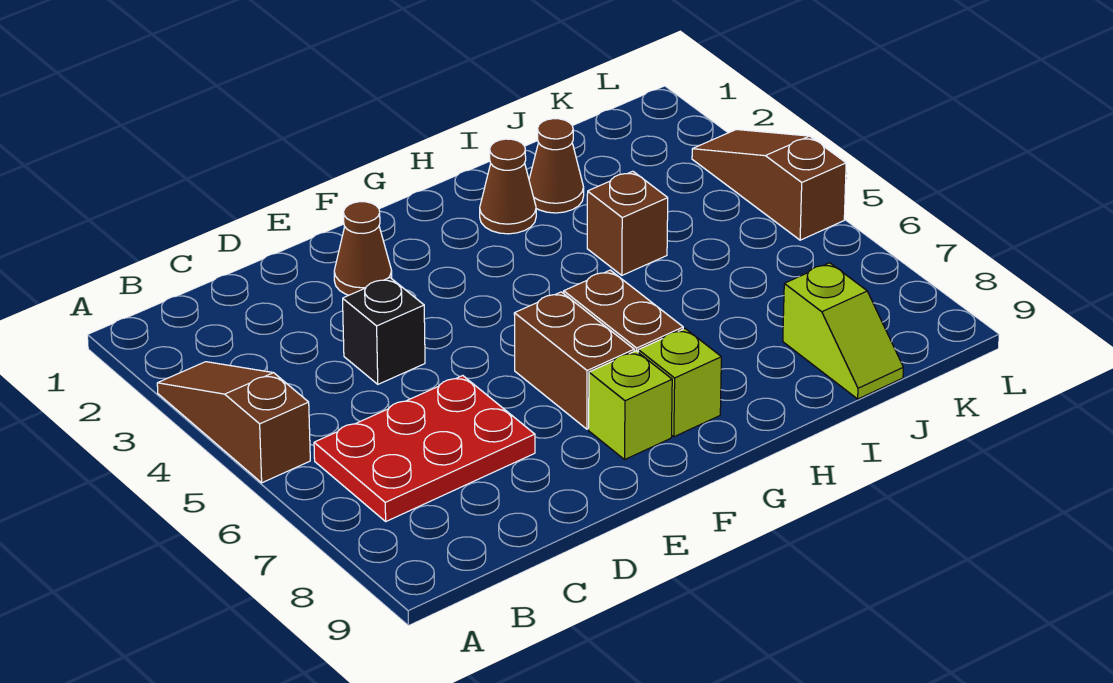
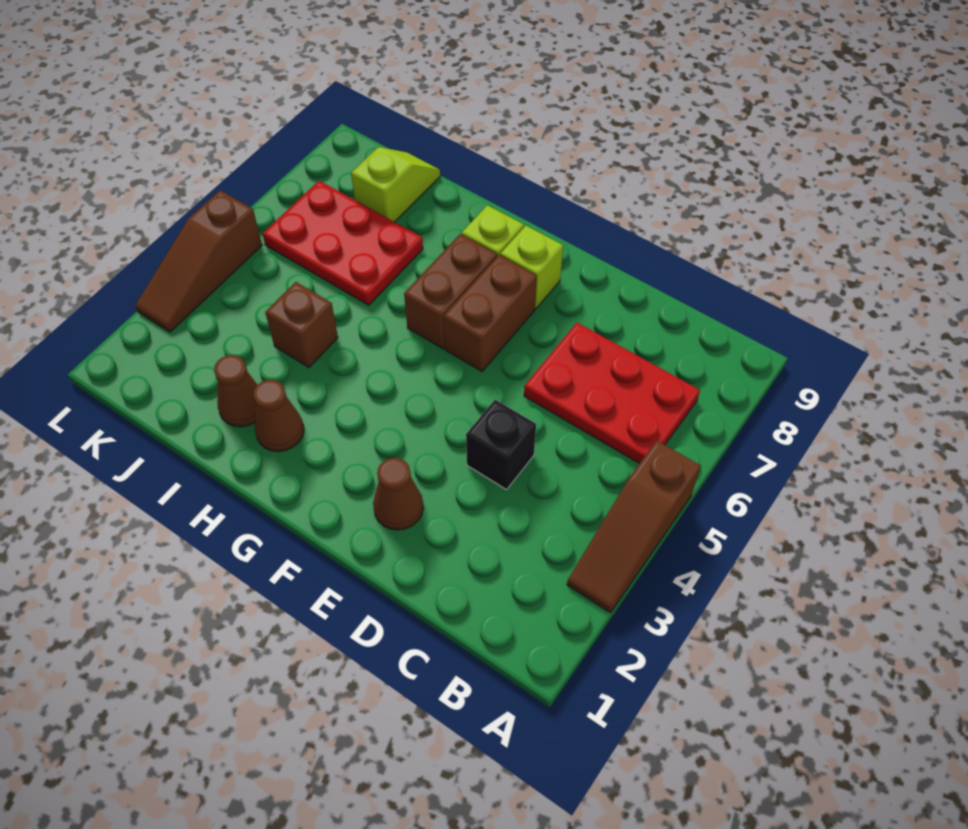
none -> red plate I6:K7 level 1

